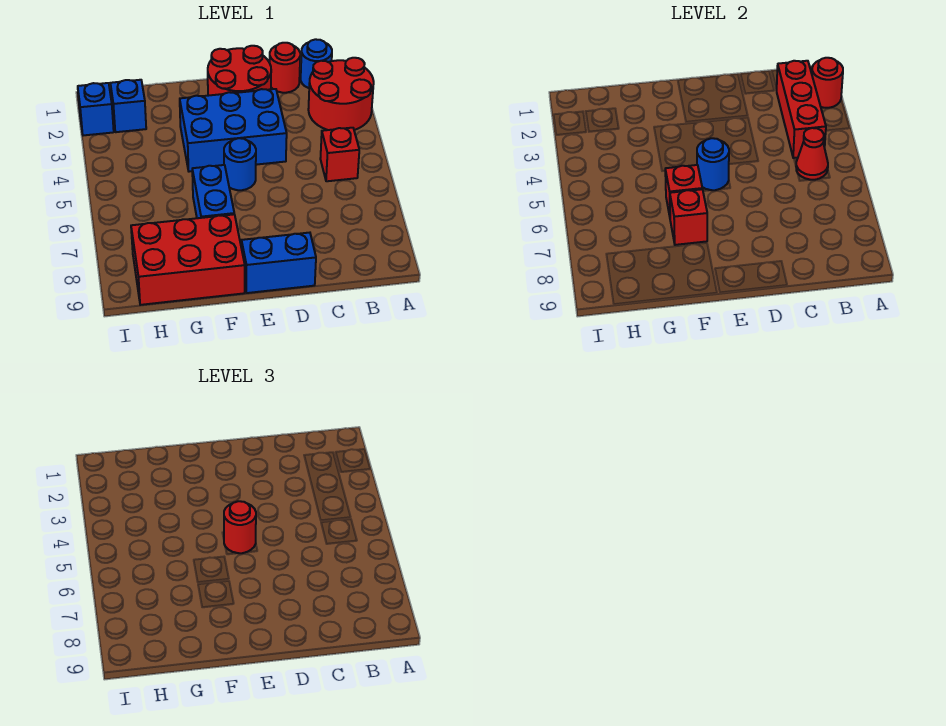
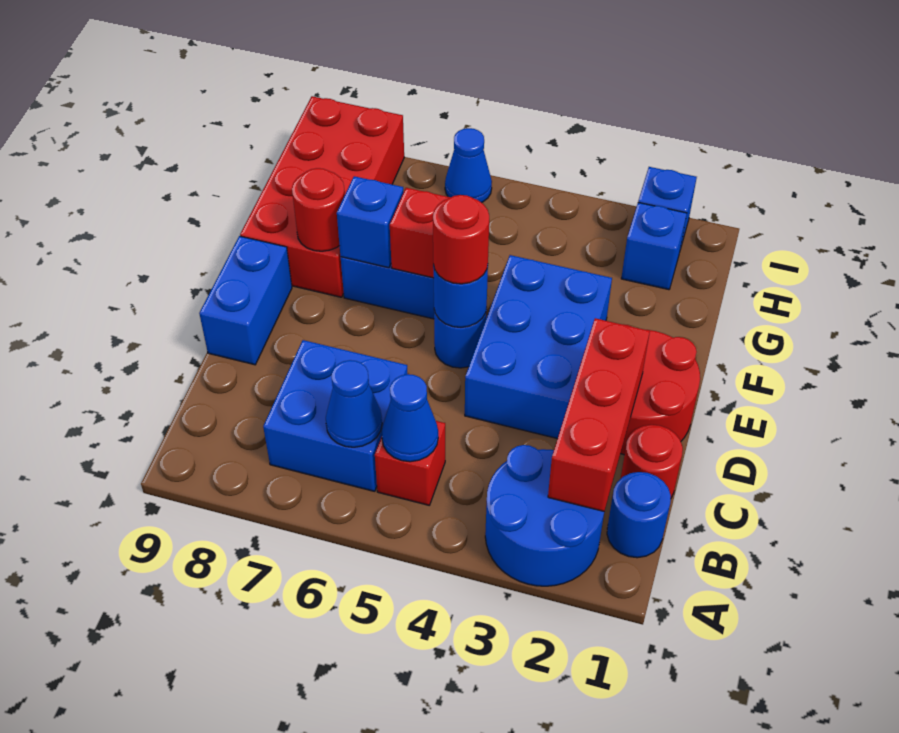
red round brick A2:B3 level 1 -> blue round brick A2:B3 level 1
red round brick A2 level 2 -> red round brick F8 level 2
red brick B2:B4 level 2 -> red brick B2:D2 level 2
red cone B5 level 2 -> blue cone B5 level 2
none -> blue brick B6:C7 level 1
none -> blue cone B6 level 2
red brick F7 level 2 -> blue brick F7 level 2
red brick F8:H9 level 1 -> red brick F8:I9 level 1
none -> blue cone I6 level 1

